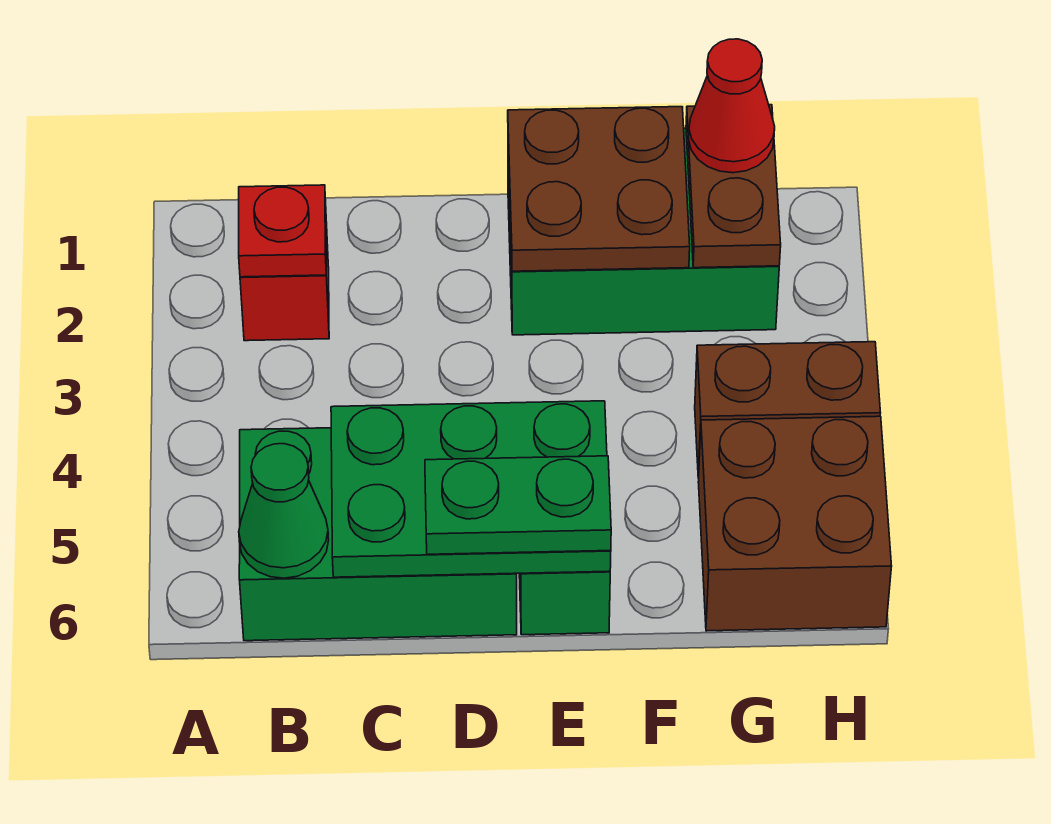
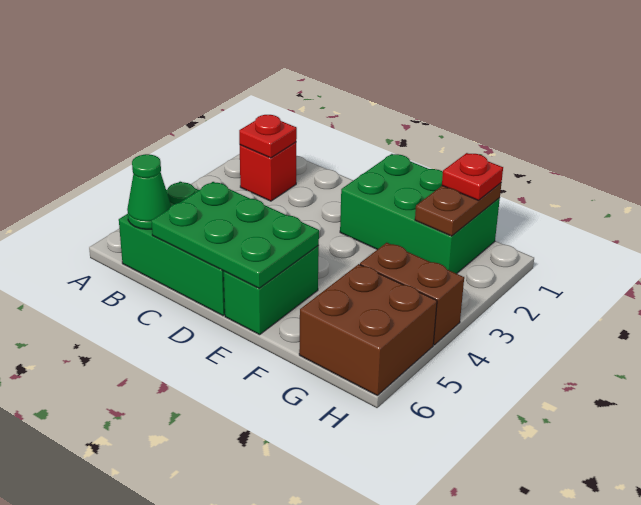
green plate D6:E6 level 3 -> none
brown plate E1:F2 level 2 -> none
red cone G1 level 3 -> red plate G1 level 3

